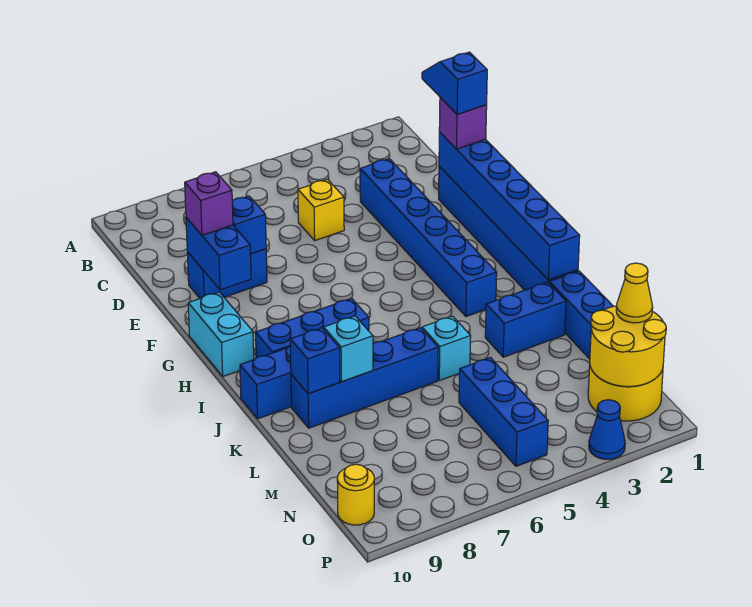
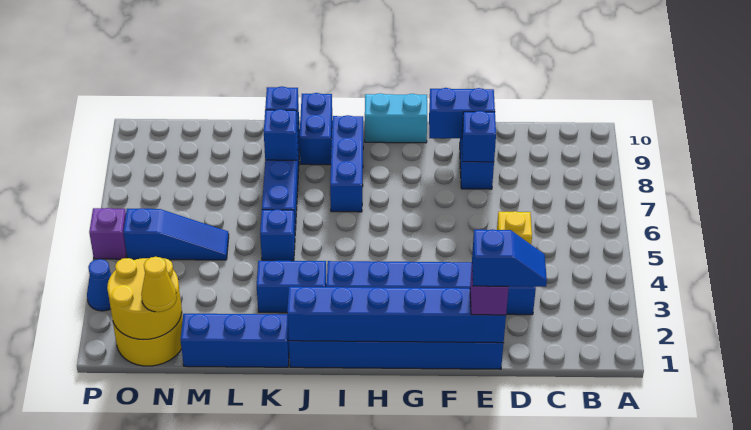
purple brick E9 level 3 -> purple brick P5 level 1
blue brick K2:K3 level 1 -> blue brick J3:K3 level 1
cyan brick K5 level 1 -> blue brick K5 level 1
cyan brick K8 level 2 -> blue brick K8 level 2
blue brick M5:O5 level 1 -> blue slope M5:O5 level 1 top O
yellow round brick O10 level 1 -> none

